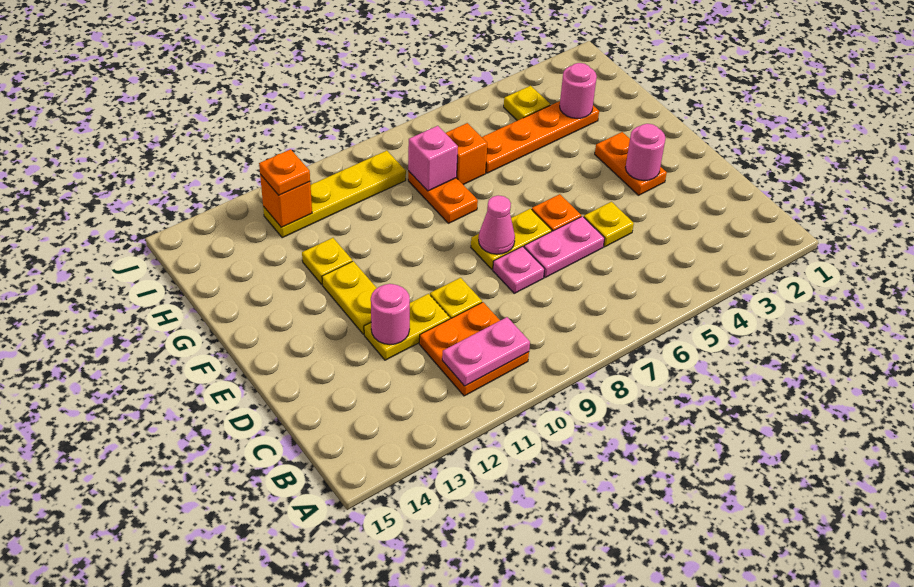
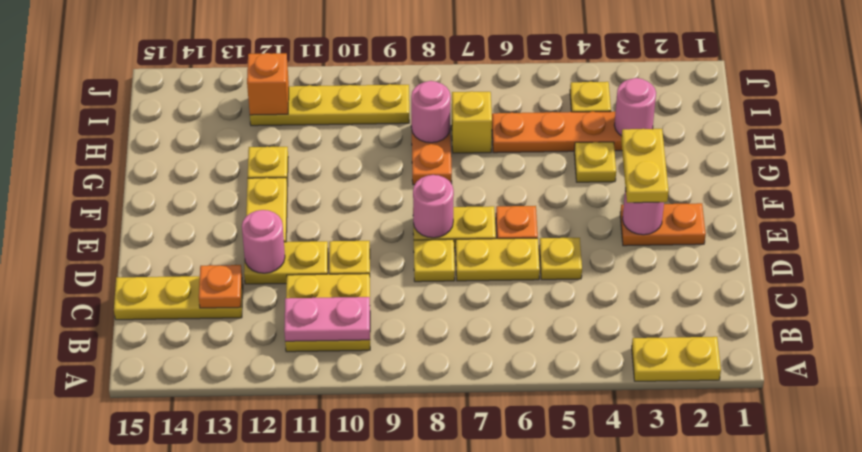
none -> yellow plate A2:A3 level 1
orange plate B10:C11 level 1 -> yellow plate B10:C11 level 1
none -> yellow plate C13:C15 level 1
pink plate D6:D7 level 1 -> yellow plate D6:D7 level 1
pink plate D8 level 1 -> yellow plate D8 level 1
orange plate E3:F3 level 1 -> orange plate E2:E3 level 1
none -> yellow plate E3:F3 level 3
pink cone E8 level 2 -> pink round brick E8 level 2
none -> yellow plate G4 level 1
orange brick H7 level 1 -> yellow brick H7 level 1
pink brick H8 level 2 -> pink round brick H8 level 2
orange plate I12 level 3 -> orange plate C13 level 2

